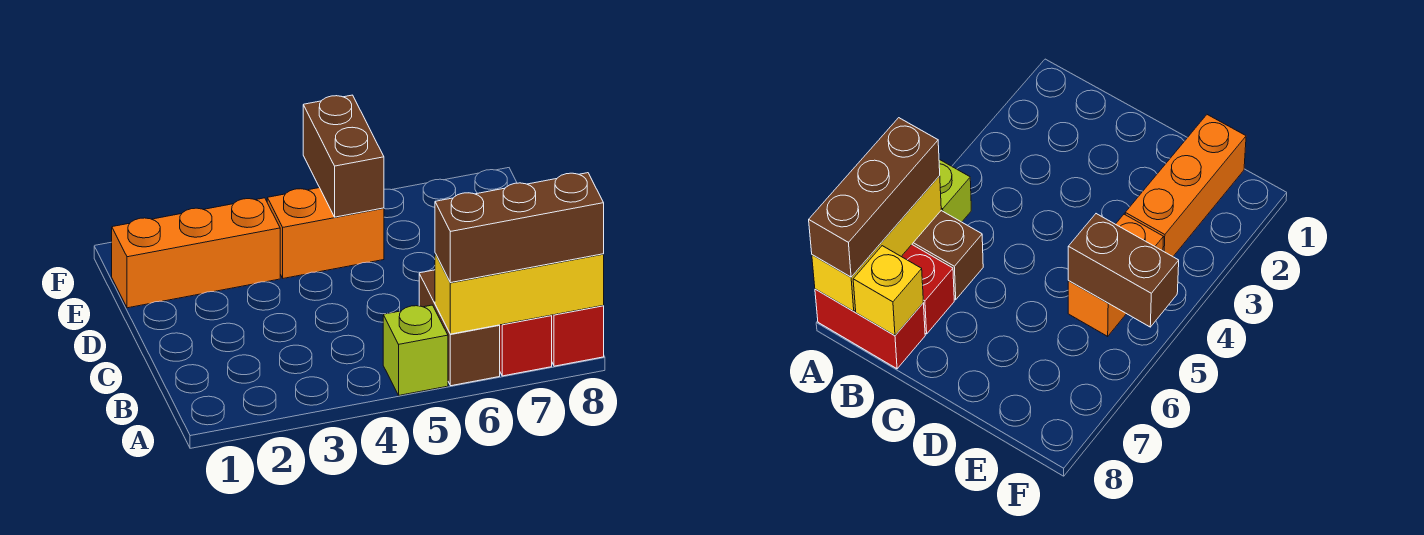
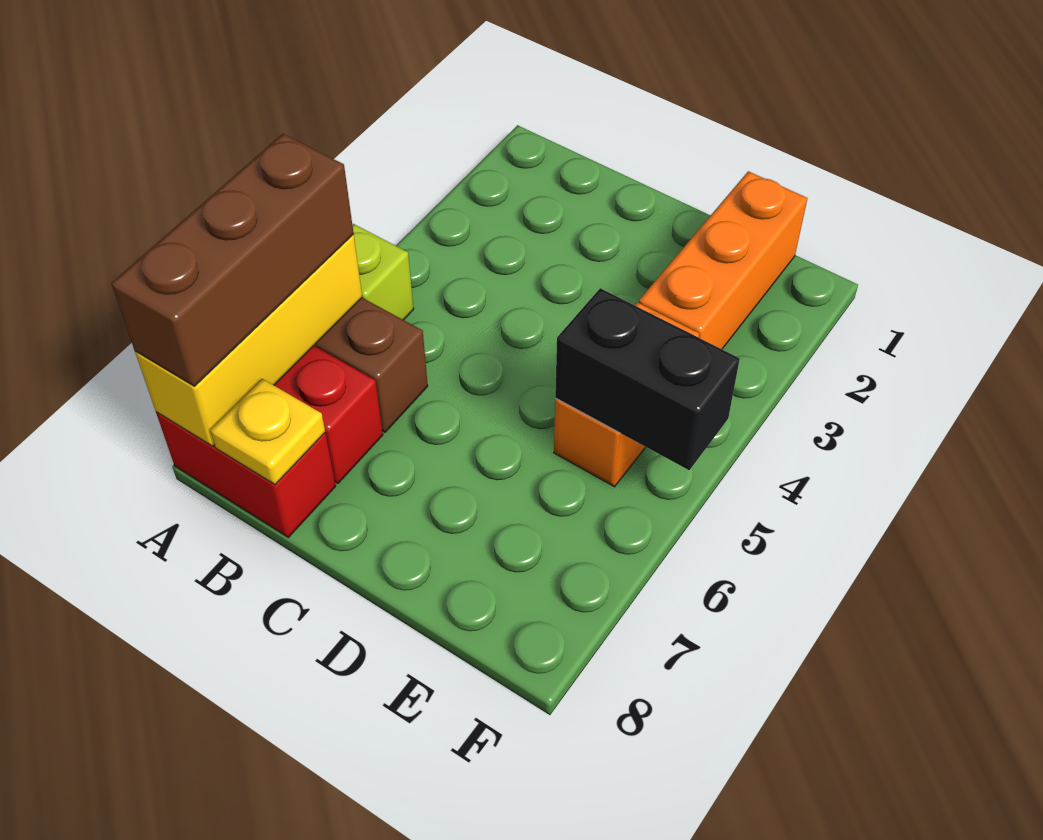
yellow brick B8 level 2 -> yellow plate B8 level 2
brown brick E5:F5 level 2 -> black brick E5:F5 level 2

